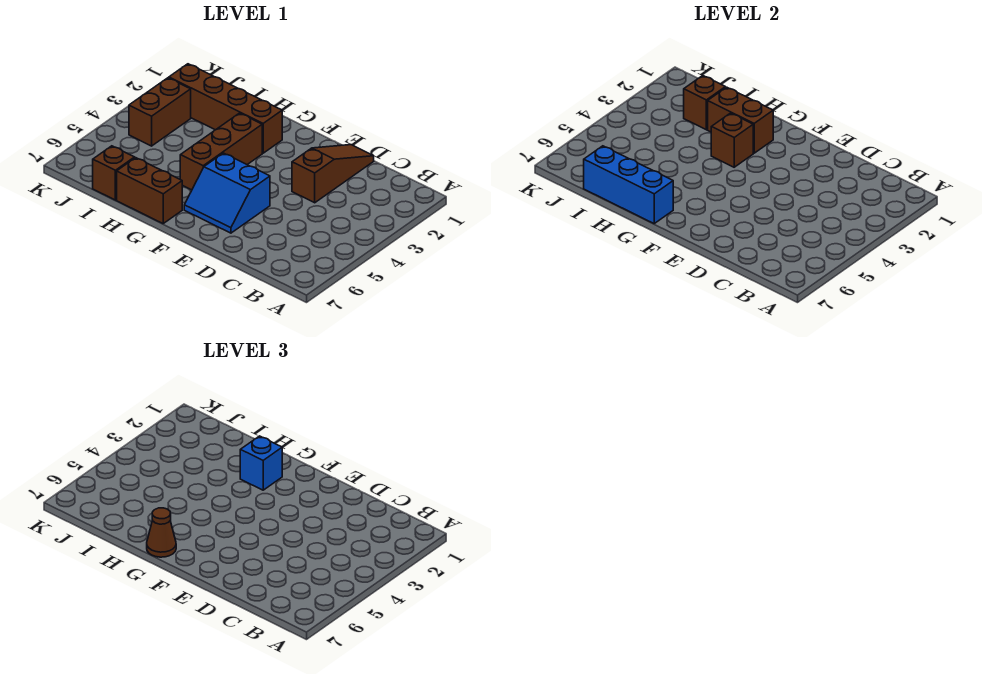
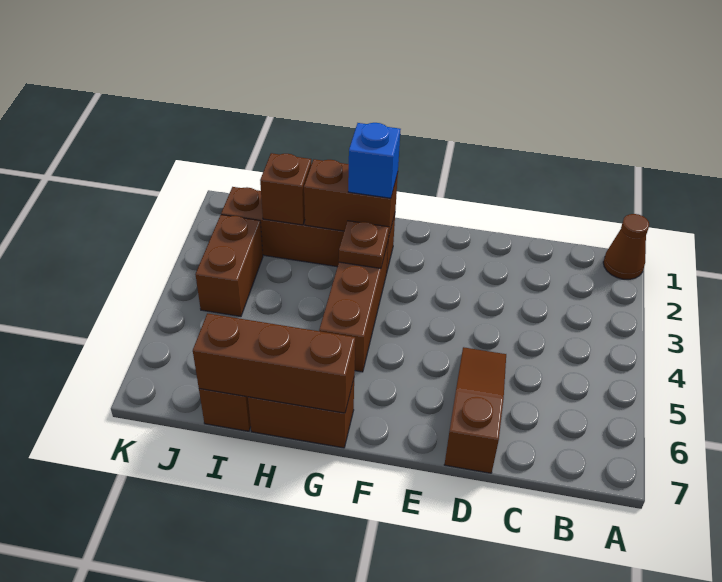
brown slope D1:D3 level 1 top 3 -> brown slope D5:D7 level 1 top 7
blue slope E5:F6 level 1 top 5 -> none
brown brick G3 level 2 -> brown plate G3 level 2
blue brick G7:I7 level 2 -> brown brick G7:I7 level 2
brown cone G7 level 3 -> brown cone A1 level 1

